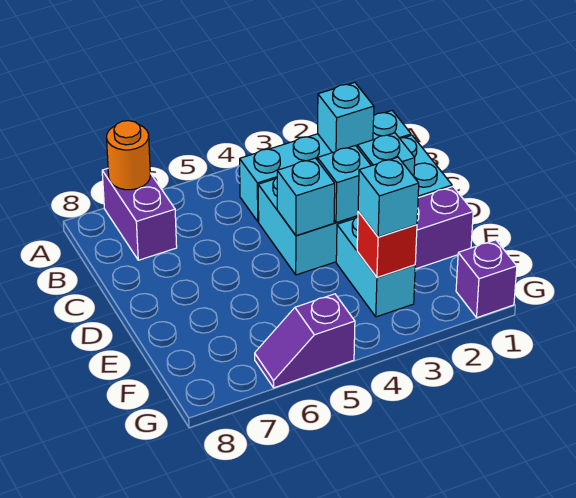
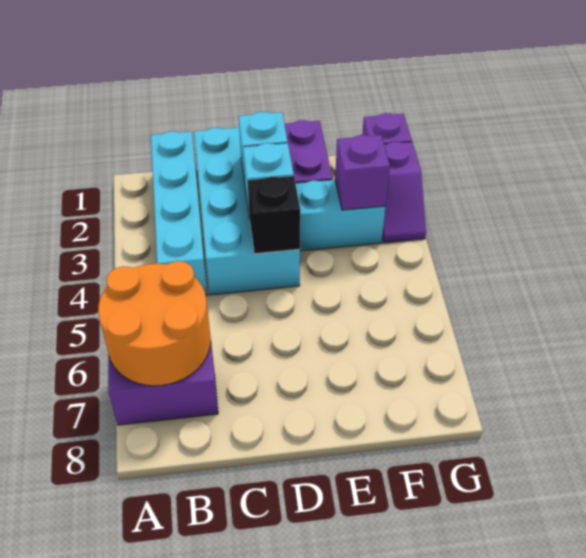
orange round brick A7 level 2 -> orange round brick A6:B7 level 2
cyan brick B2 level 2 -> none
cyan brick D4 level 2 -> black brick D4 level 2
red brick F3 level 2 -> purple brick F3 level 2
cyan brick F3 level 3 -> none
purple slope G5:G6 level 1 top 5 -> purple slope G2:G3 level 1 top 2

